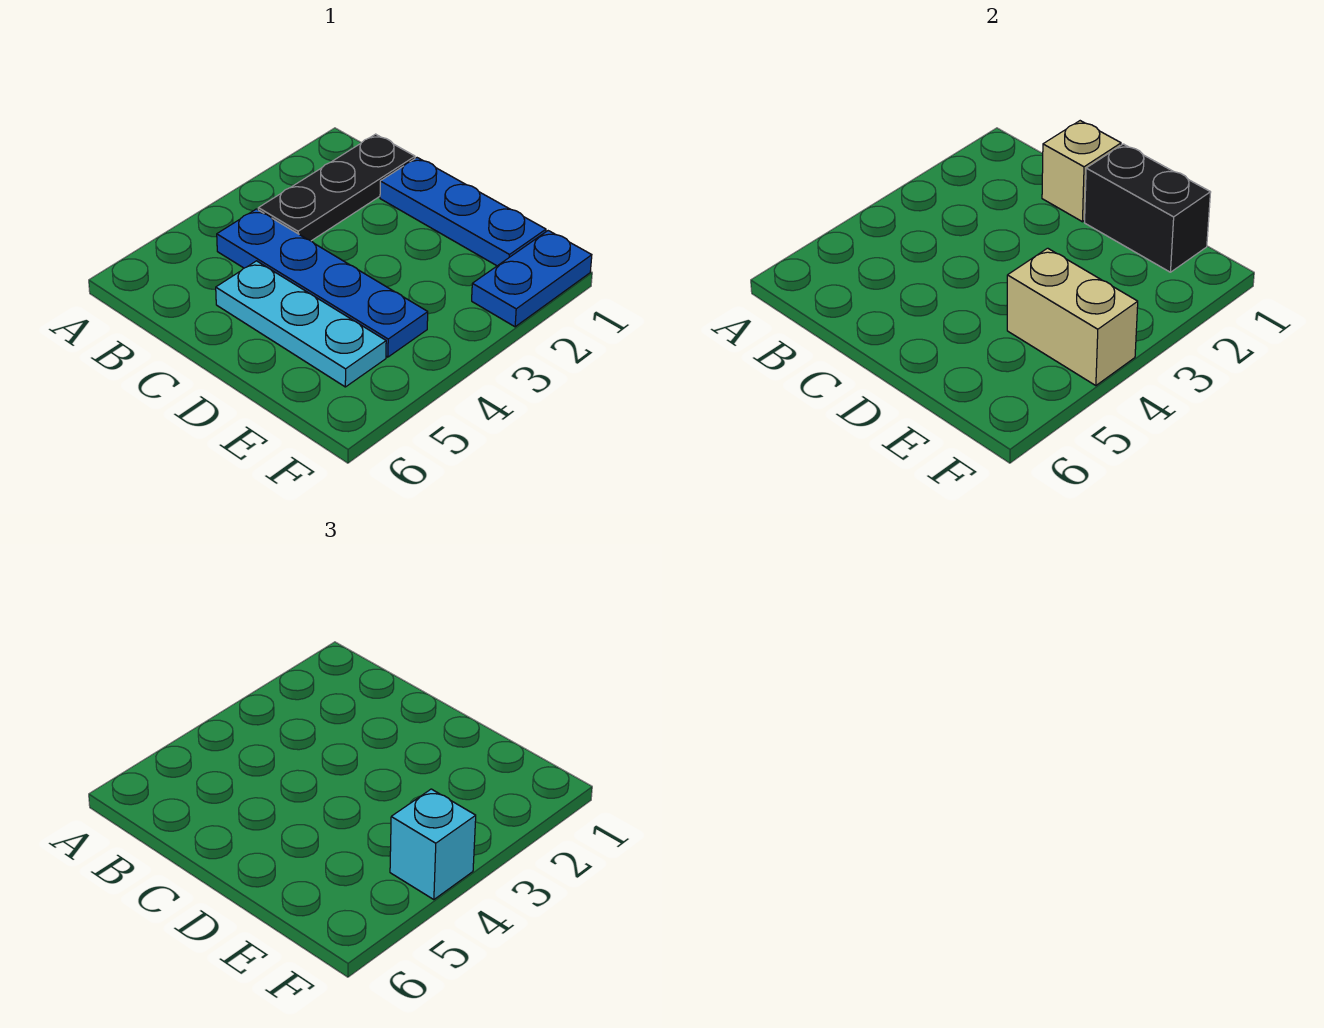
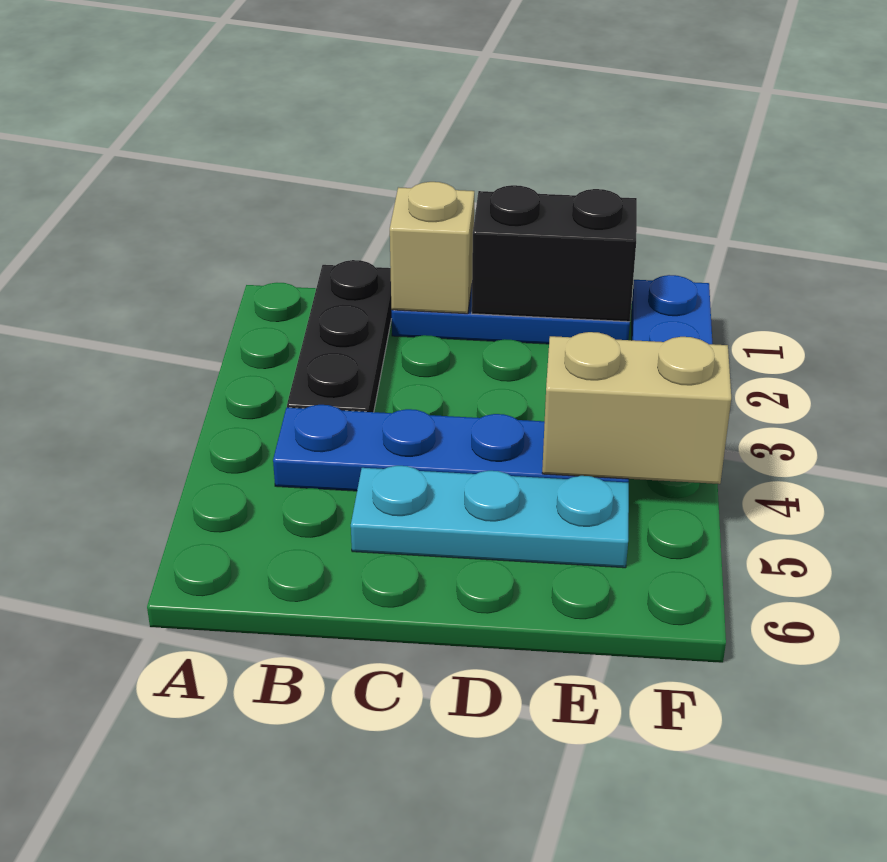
cyan brick F4 level 3 -> none

